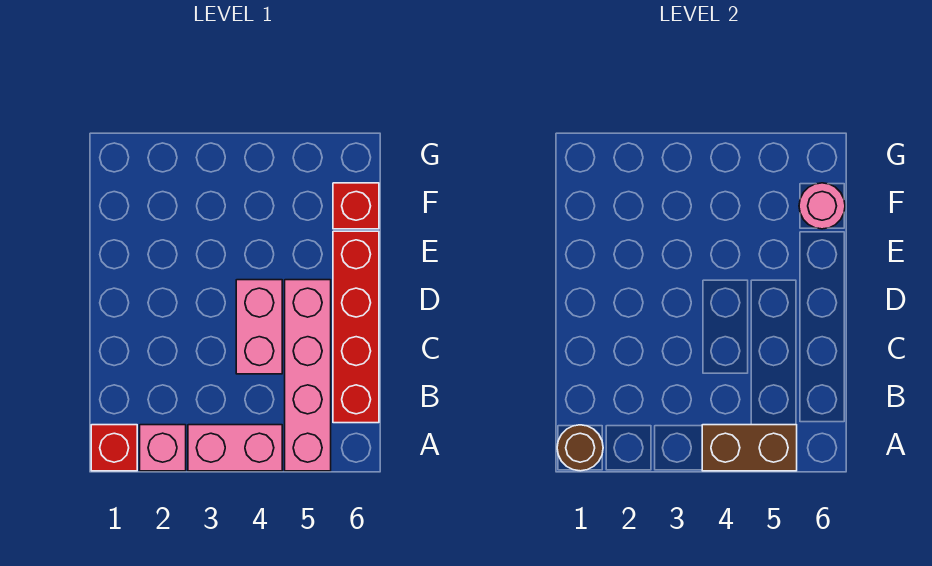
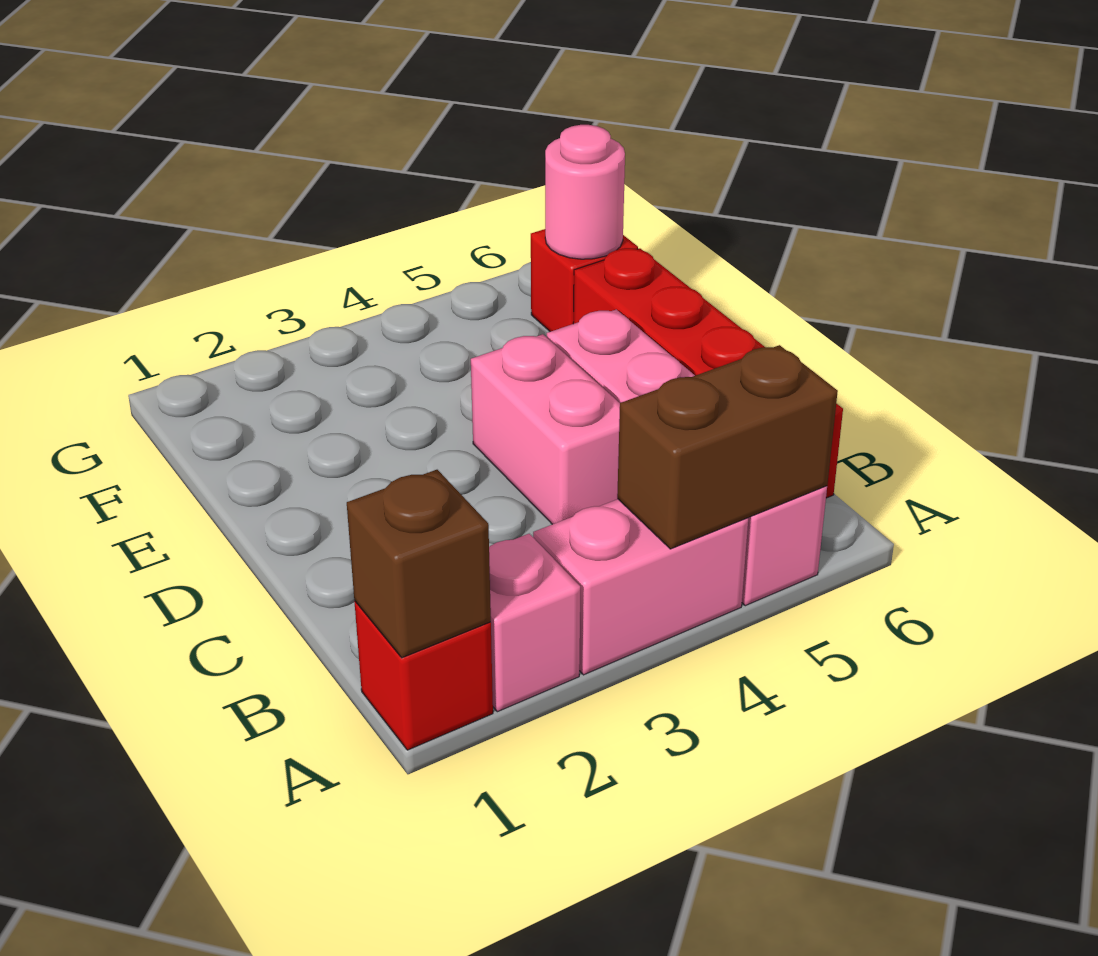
brown round brick A1 level 2 -> brown brick A1 level 2

